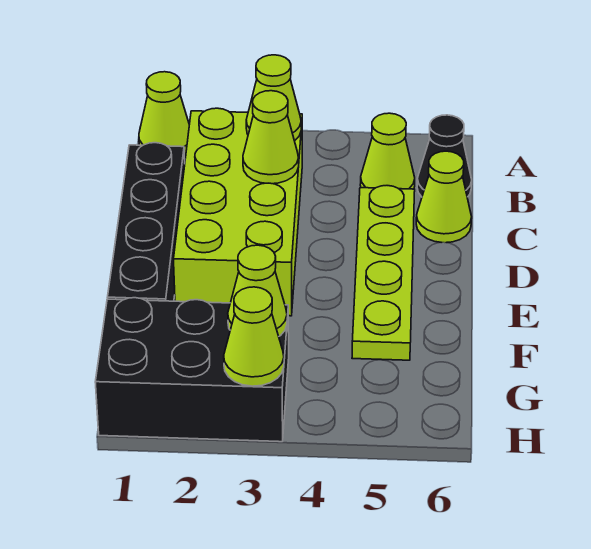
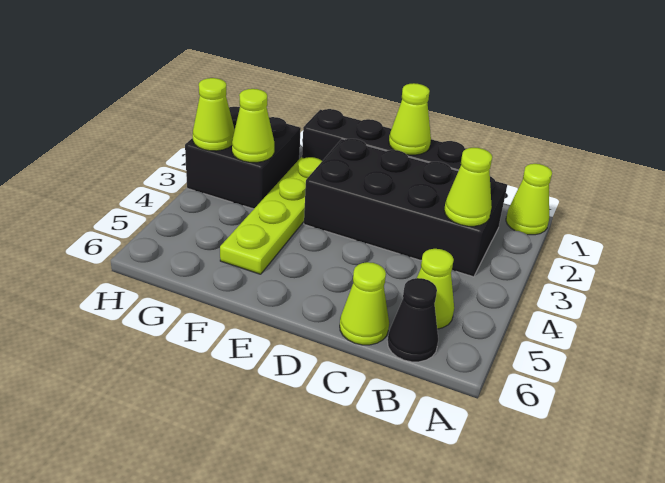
lime brick B2:E3 level 1 -> black brick B2:E3 level 1
lime cone C3 level 2 -> lime cone D1 level 2
lime plate C5:F5 level 1 -> lime plate F2:F5 level 1
black brick G1:H3 level 1 -> black brick G2:H3 level 1

